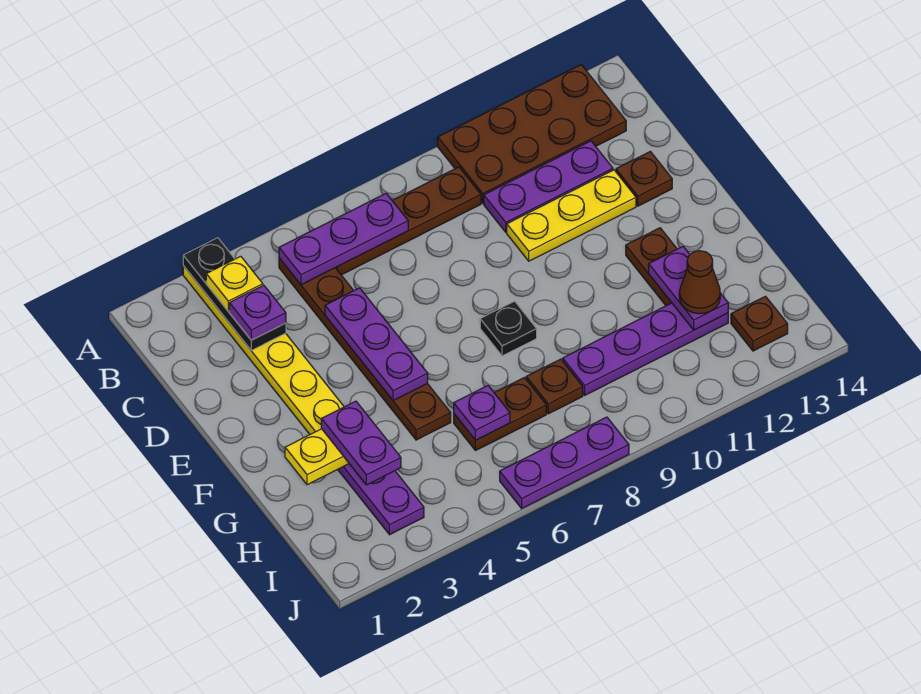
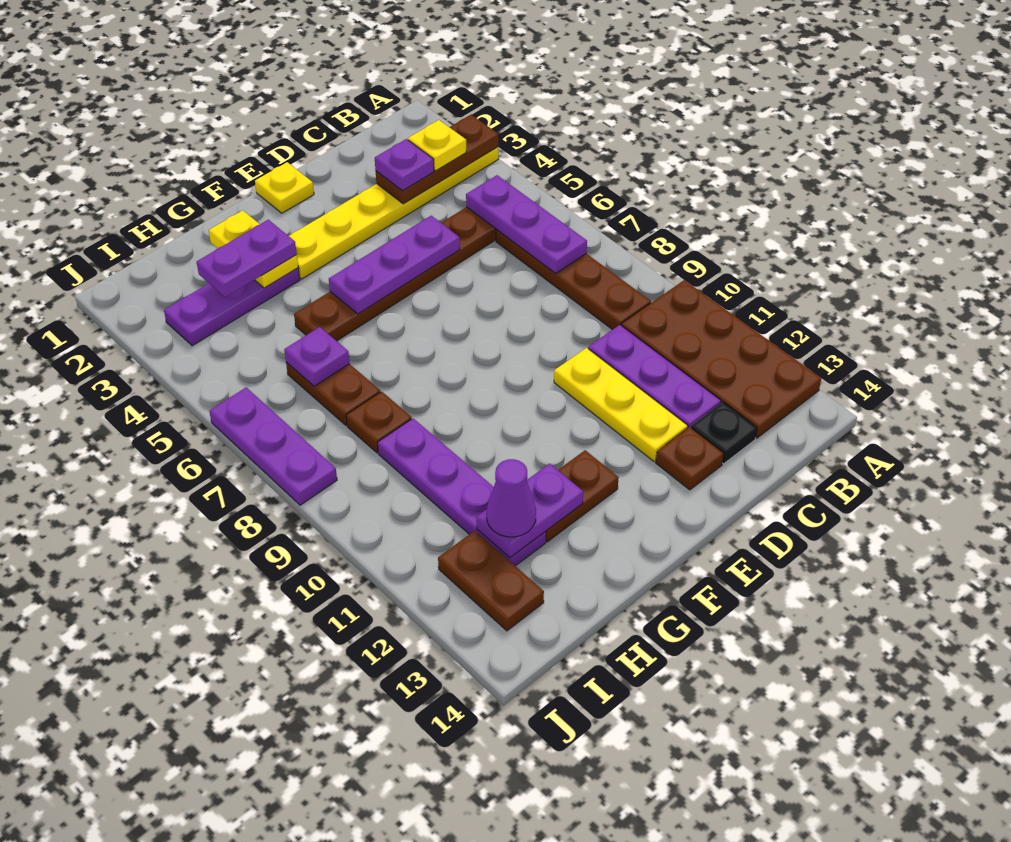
black plate A3:C3 level 2 -> brown plate A3:C3 level 2
none -> yellow plate E1 level 1
black plate F8 level 1 -> black plate C13 level 1
brown cone H12 level 3 -> purple cone H12 level 3
brown plate I13 level 1 -> brown plate I12:I13 level 1

